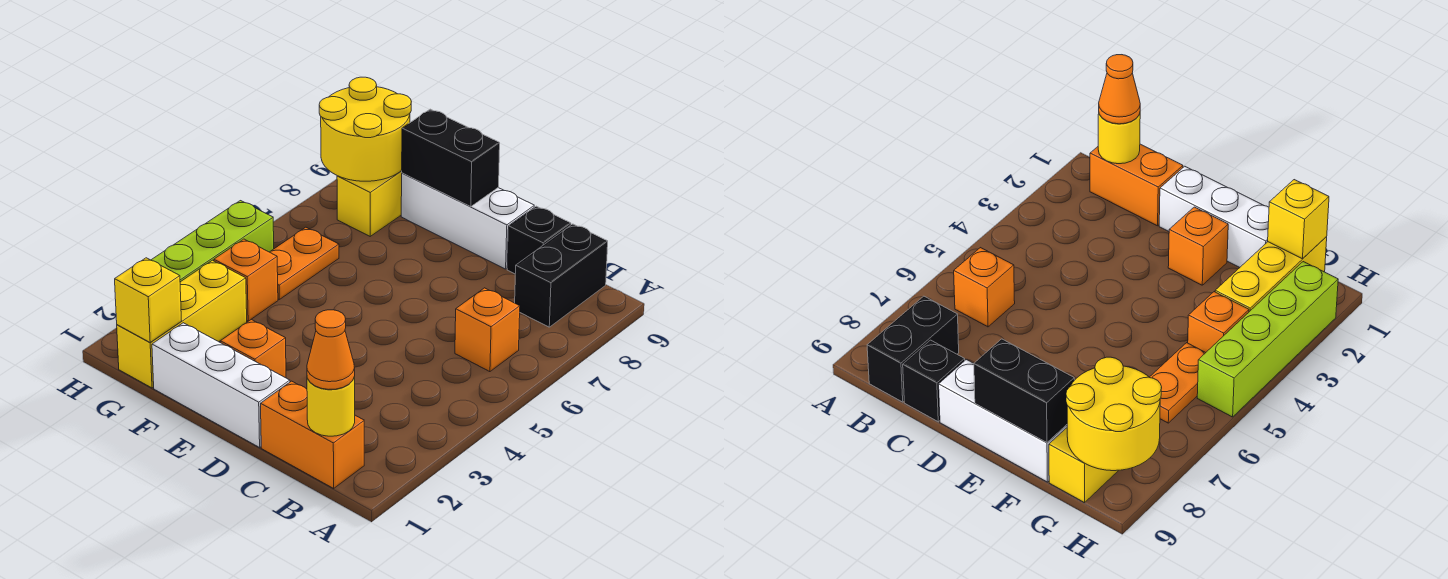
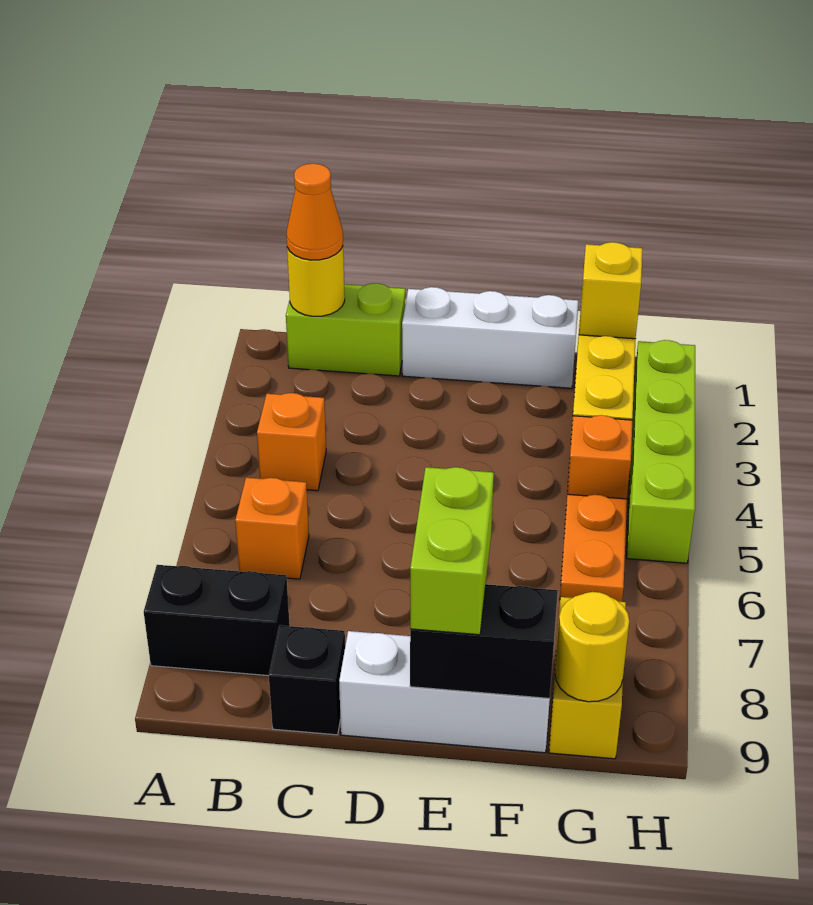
orange brick B1:C1 level 1 -> lime brick B1:C1 level 1
black brick B8:B9 level 1 -> black brick A8:B8 level 1
orange brick E2 level 1 -> orange brick B4 level 1
none -> lime brick E8:E9 level 3
yellow round brick G8:H9 level 2 -> yellow round brick G9 level 2

